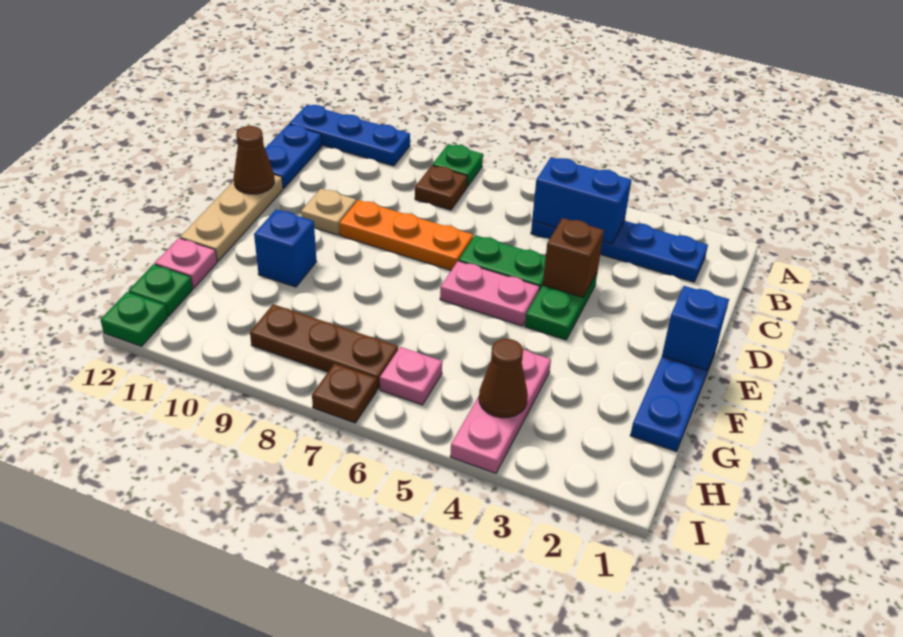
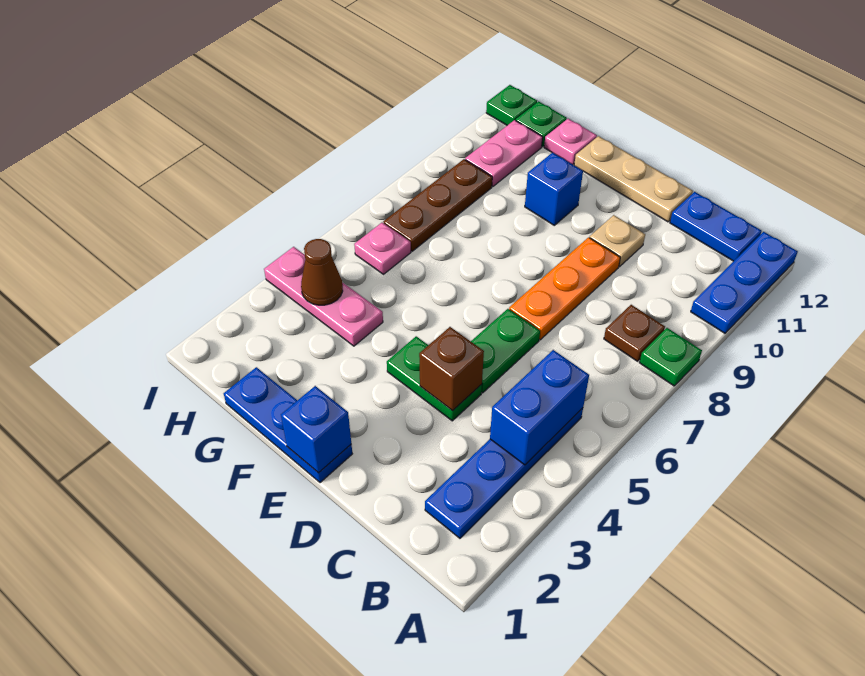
brown cone D12 level 2 -> none
pink plate E5:E6 level 1 -> pink plate H10:H11 level 1
brown plate I7 level 1 -> none

